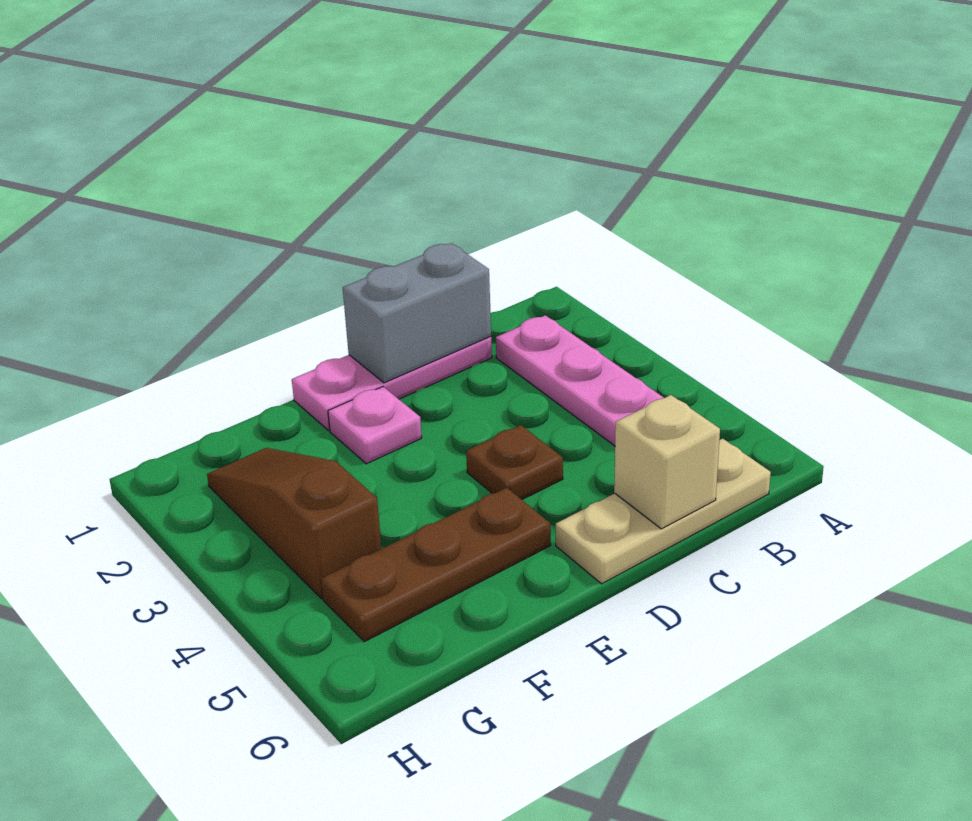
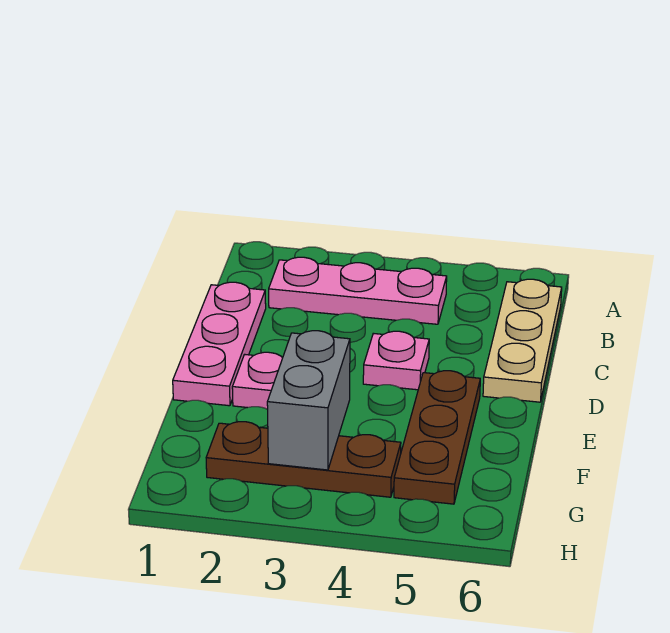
grey brick C1:D1 level 2 -> grey brick F3:G3 level 2
tan brick C6 level 2 -> none
brown plate D4 level 1 -> pink plate D4 level 1
brown slope G2:G4 level 1 top 4 -> brown plate G2:G4 level 1

